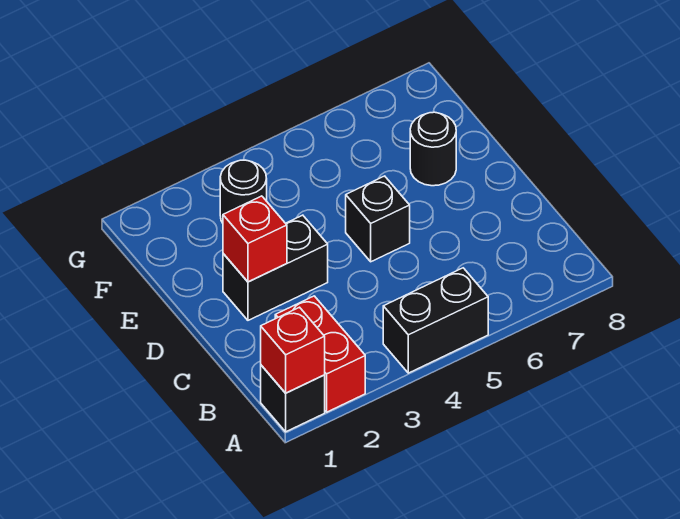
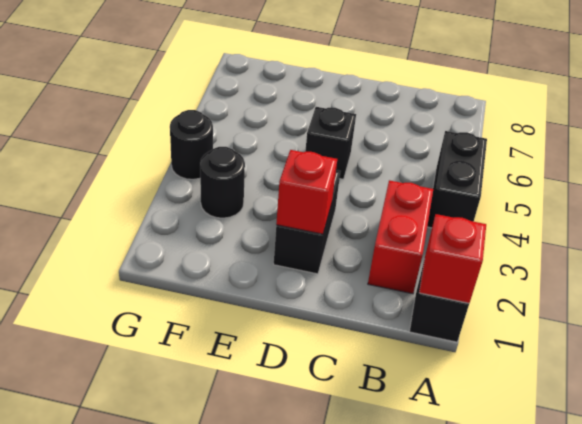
red brick A2:B2 level 1 -> red brick B2:B3 level 1
black round brick E7 level 1 -> black round brick G4 level 1

